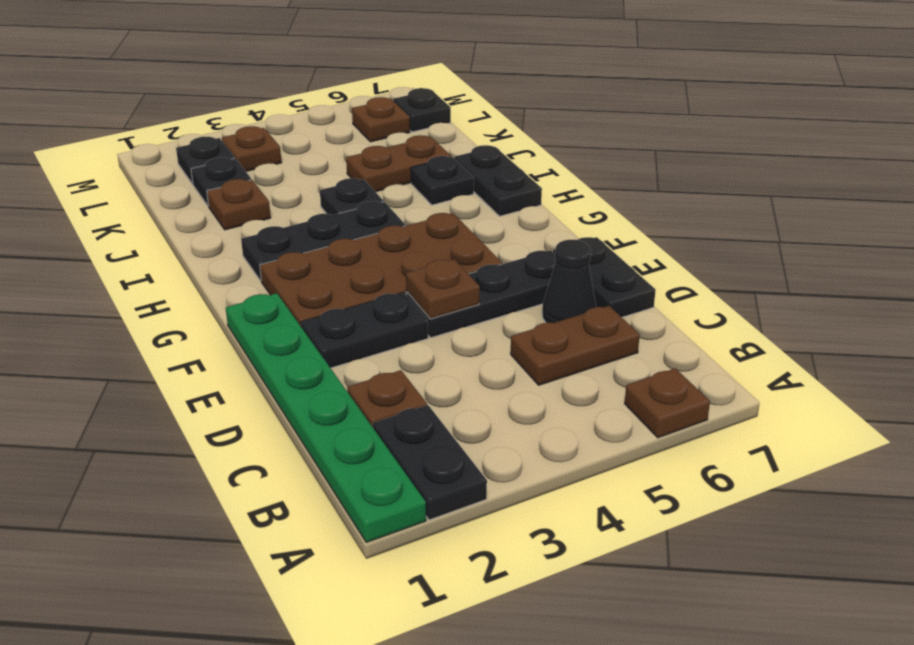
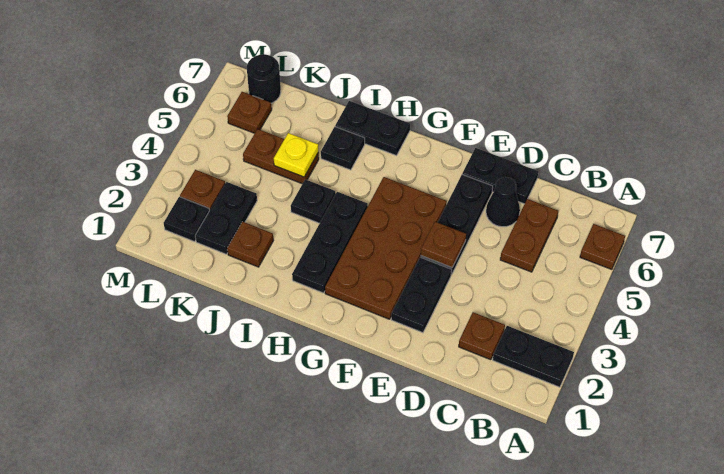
green plate A1:F1 level 1 -> none
brown plate J5:J6 level 1 -> brown plate J5:K5 level 1
none -> yellow plate J5 level 2
black plate K2 level 1 -> black plate K2:K3 level 1
black plate L7 level 1 -> black round brick L7 level 1

